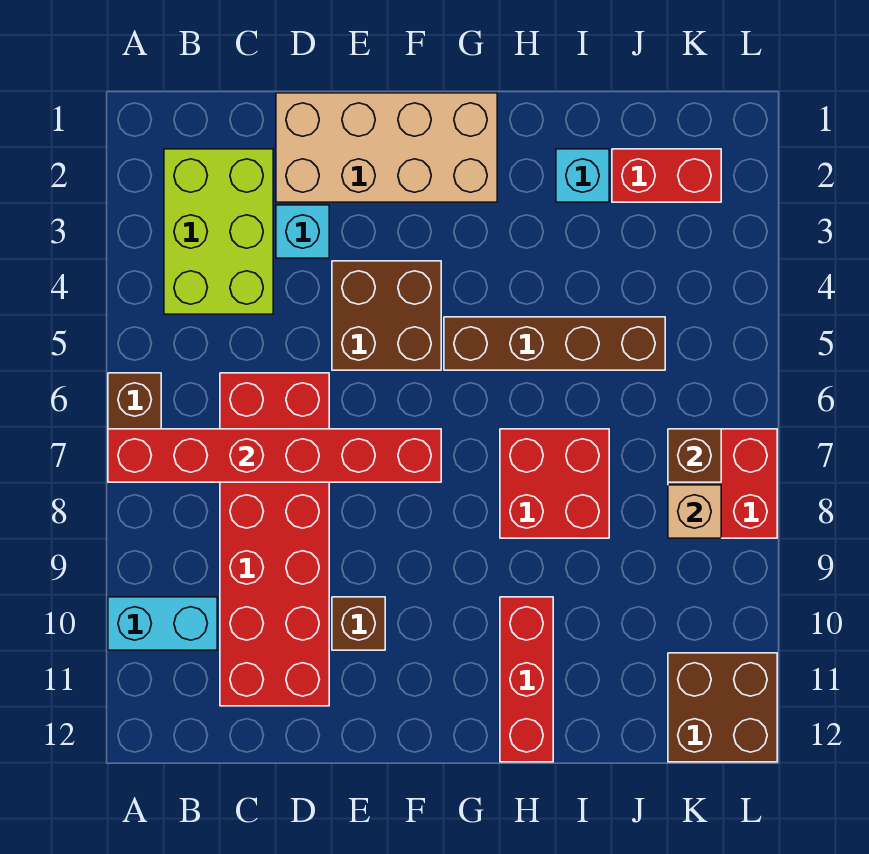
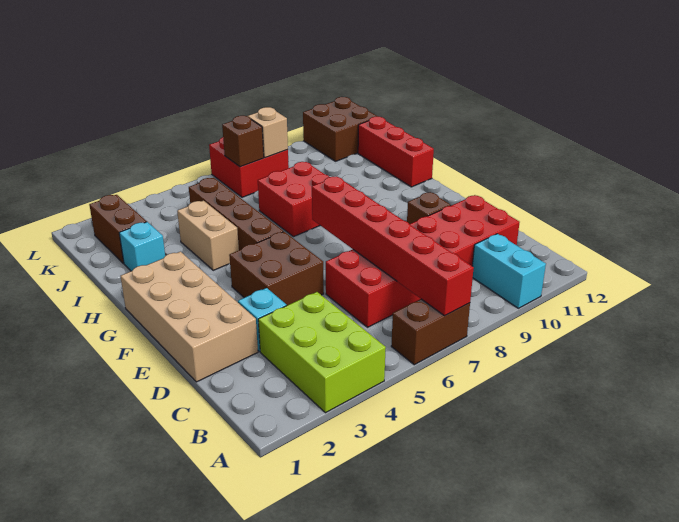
lime brick B2:C4 level 1 -> lime brick A3:C4 level 1
none -> tan brick H4:I4 level 1
red brick H10:H12 level 1 -> red brick H12:J12 level 1
red brick J2:K2 level 1 -> brown brick J2:K2 level 1

